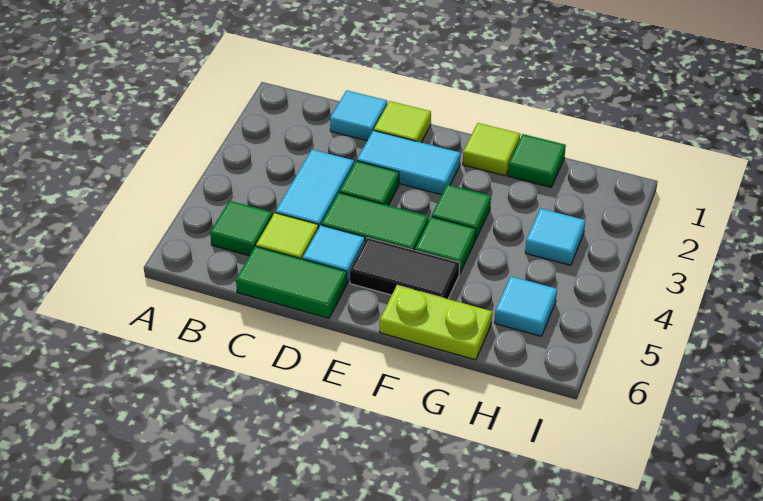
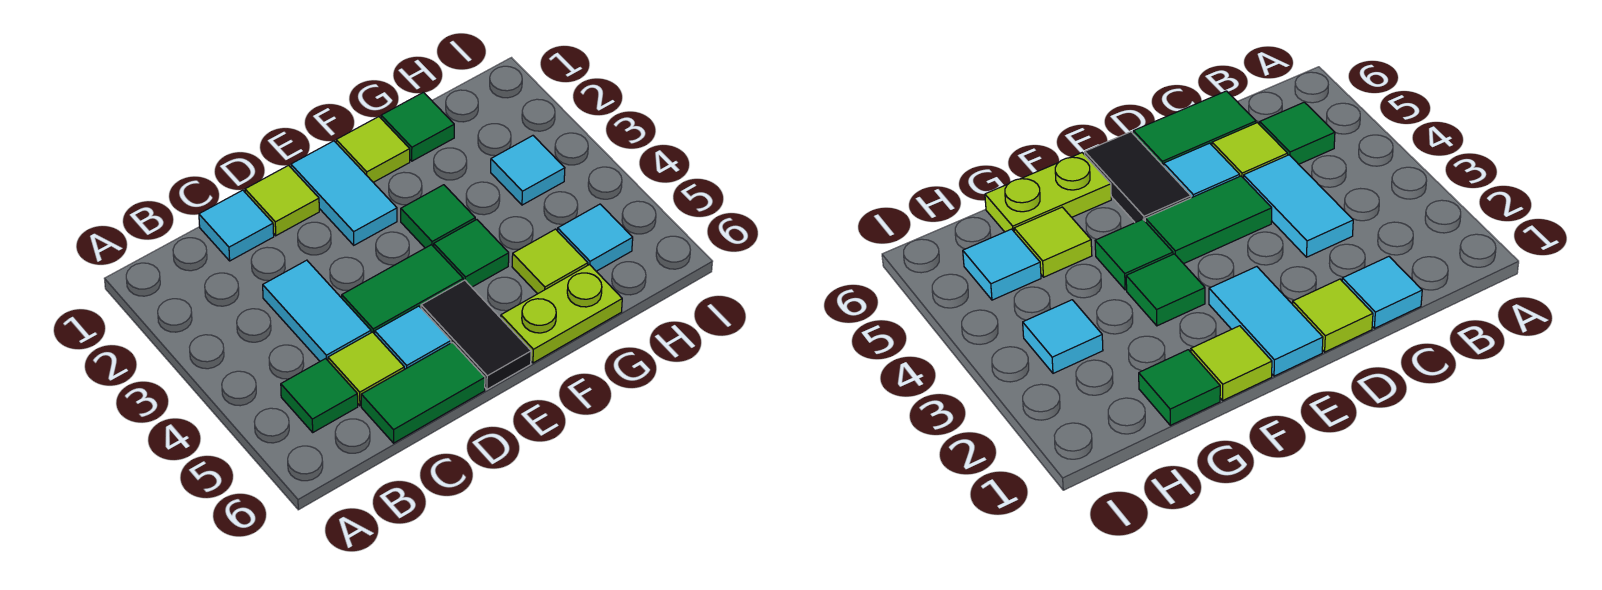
cyan tile D2:E2 level 1 -> cyan tile E1:E2 level 1
green tile D3 level 1 -> none
black tile E5:F5 level 1 -> black tile E5:E6 level 1
none -> lime tile G5 level 1

